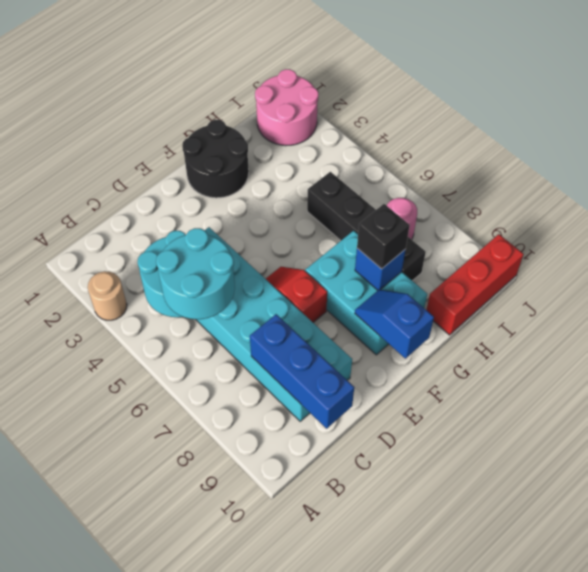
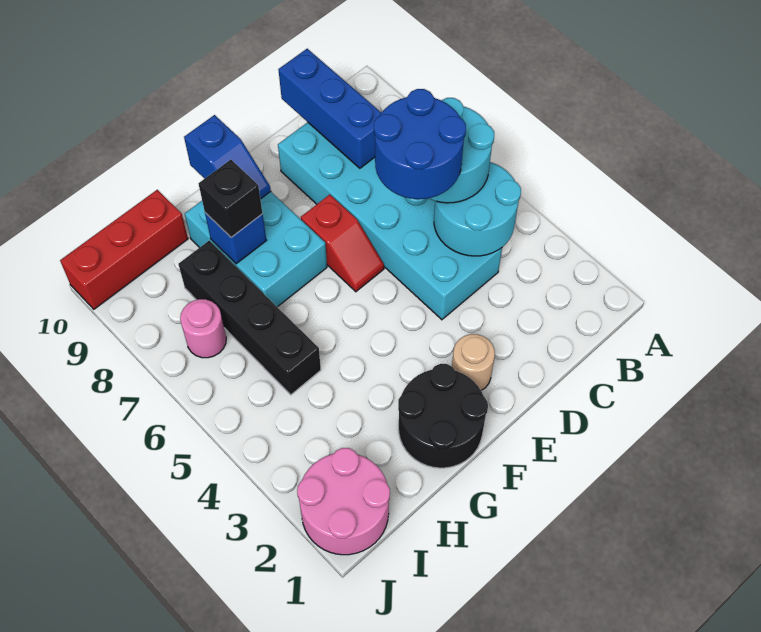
tan round brick A3 level 1 -> tan round brick E2 level 1
none -> blue round brick C5:D6 level 4

